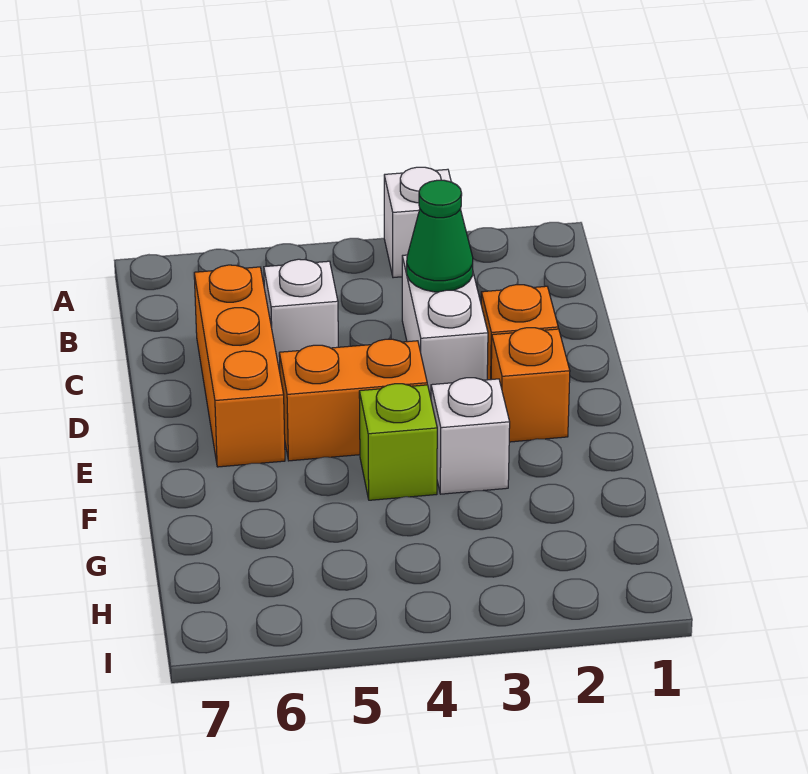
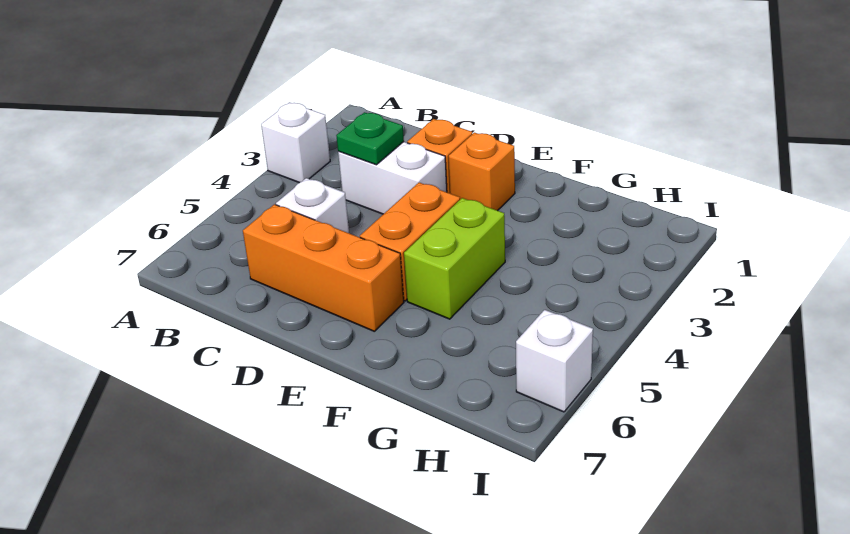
green cone C3 level 2 -> green plate C3 level 2
white brick F3 level 1 -> white brick I6 level 1
lime brick F4 level 1 -> lime brick F4:F5 level 1

